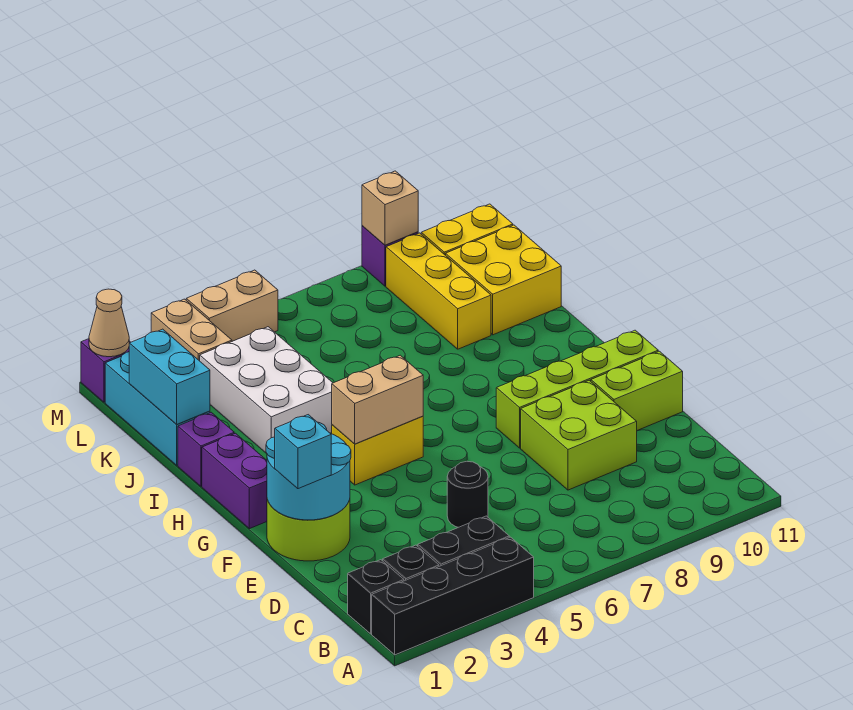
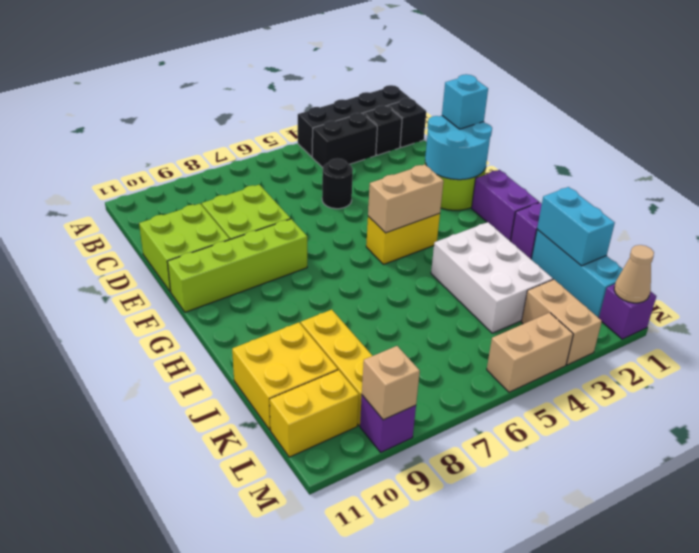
lime brick E10:E11 level 1 -> lime brick D10:E11 level 1

